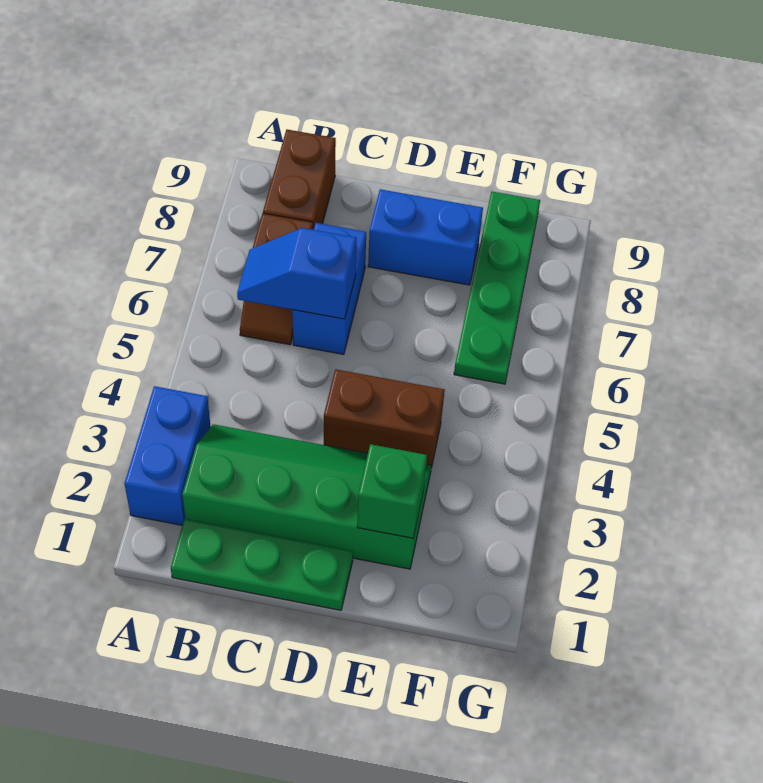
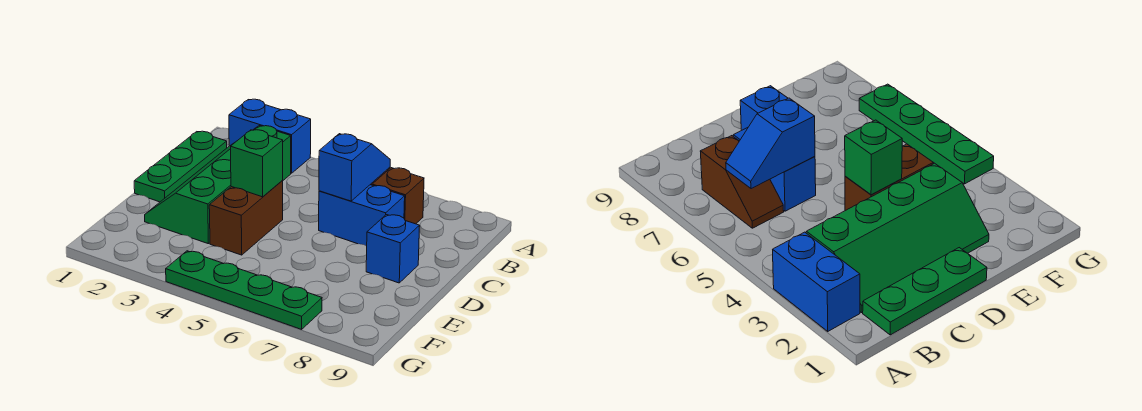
green slope B2:E3 level 1 top 2 -> green slope B2:E3 level 1 top 3
brown brick B8:B9 level 1 -> none
blue brick D8:E8 level 1 -> blue brick D8 level 1
green brick E2 level 2 -> green brick D4 level 2
green plate F6:F9 level 1 -> green plate G4:G7 level 1

